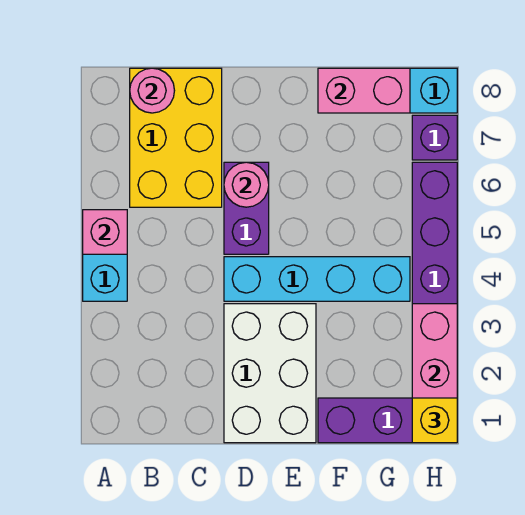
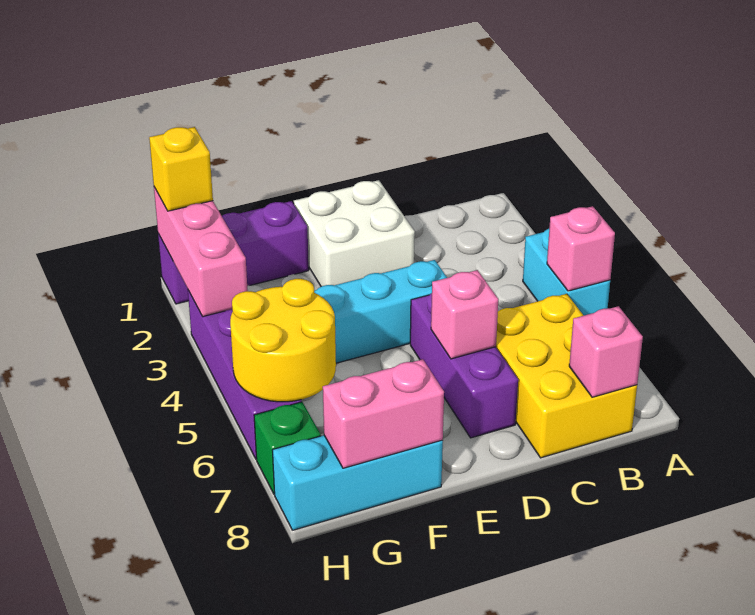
pink round brick B8 level 2 -> pink brick B8 level 2
white brick D1:E3 level 1 -> white brick D1:E2 level 1
purple brick D5:D6 level 1 -> purple brick D5:D7 level 1
pink round brick D6 level 2 -> pink brick D6 level 2
none -> yellow round brick G5:H6 level 2
purple brick H7 level 1 -> green brick H7 level 1

